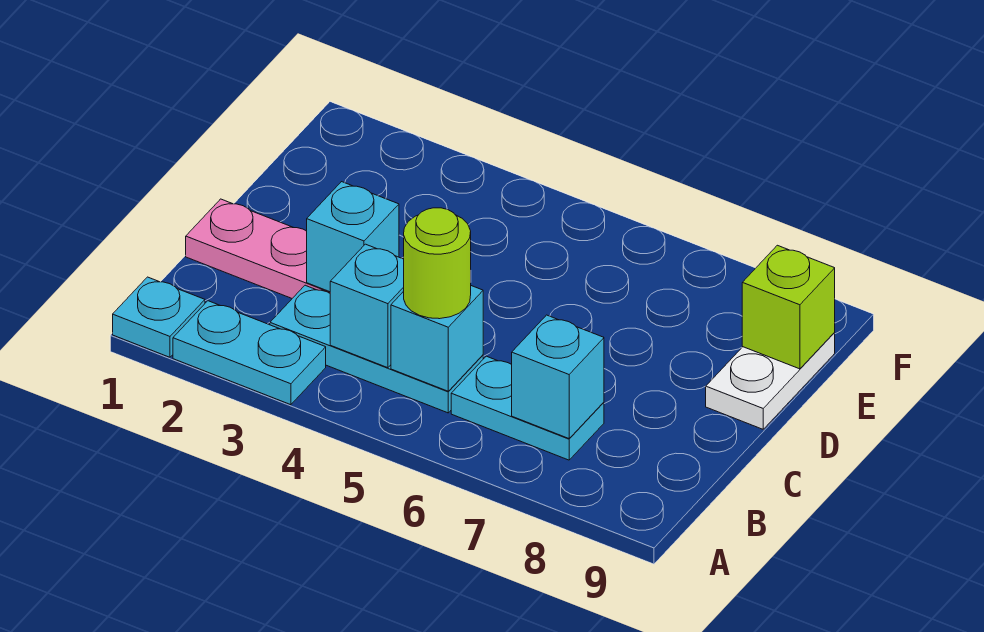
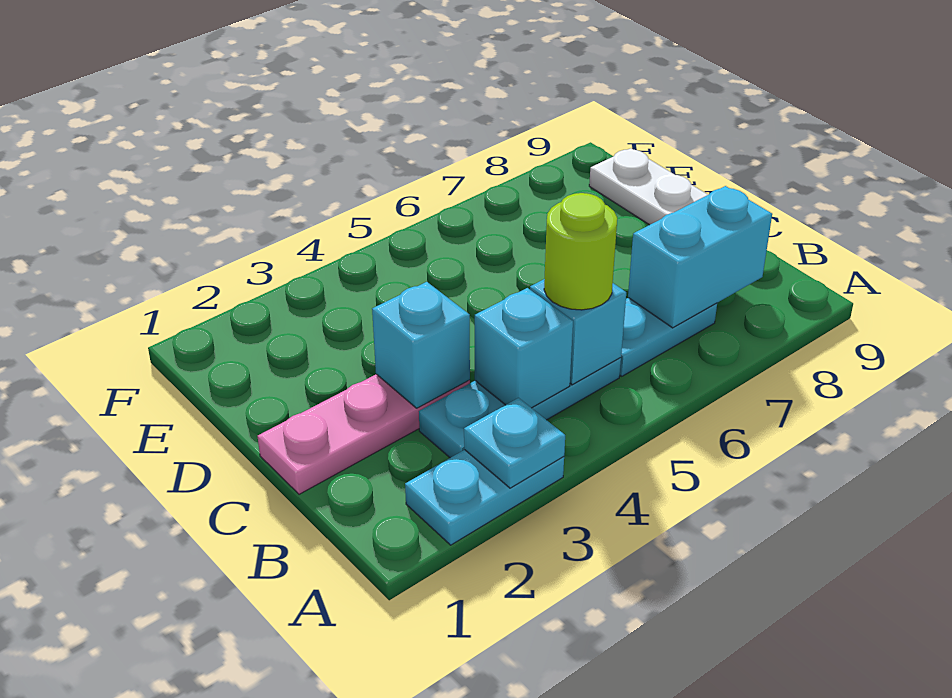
cyan plate A1 level 1 -> cyan plate A3 level 2
cyan brick B7 level 2 -> cyan brick B7:B8 level 2
lime brick E9 level 2 -> none

